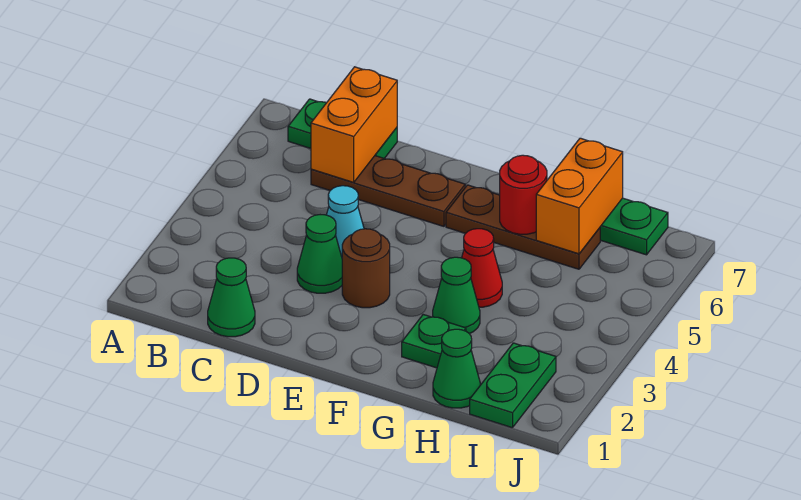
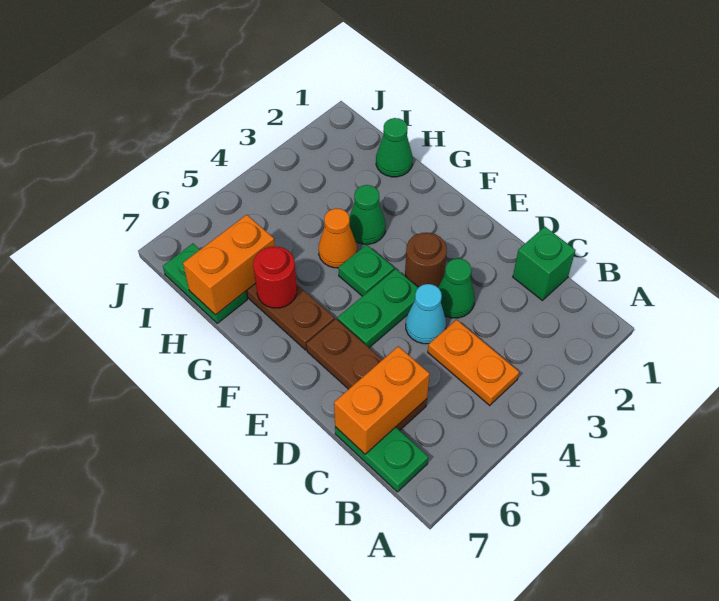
none -> orange plate B4:C4 level 1
green cone C1 level 1 -> green brick C1 level 1
green plate G2 level 1 -> green plate F4 level 1
red cone G4 level 1 -> orange cone G4 level 1
green plate I1:I2 level 1 -> green plate E4:E5 level 1

